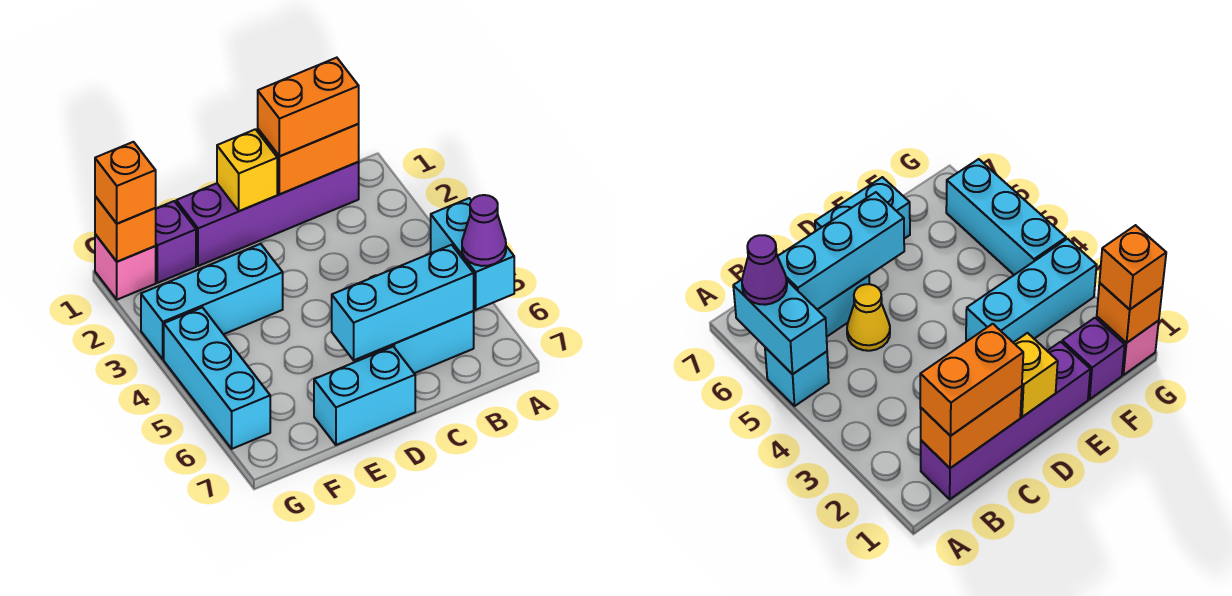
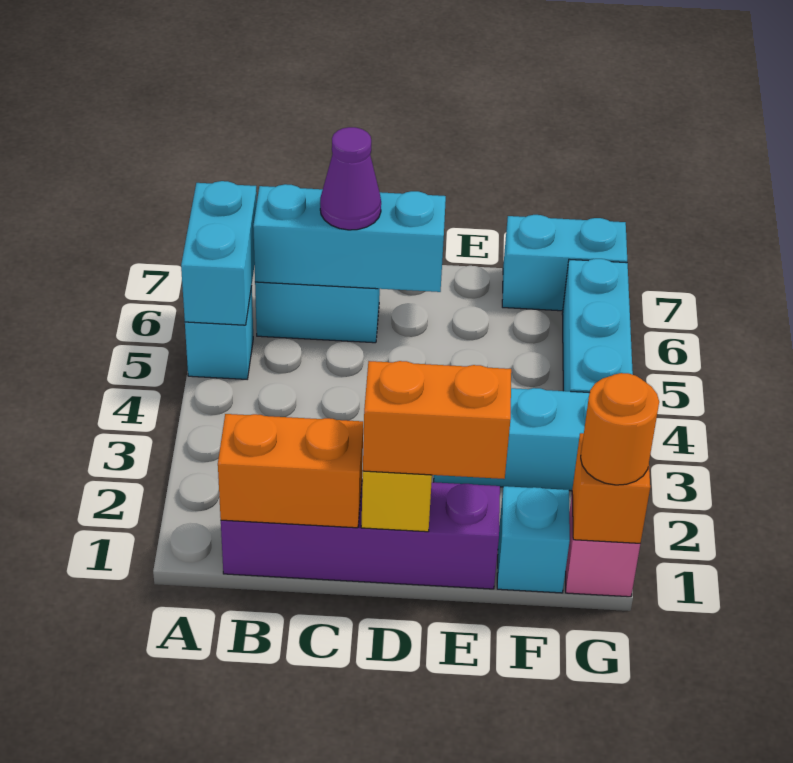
purple cone A6 level 3 -> purple cone C6 level 3
orange brick B1:C1 level 3 -> orange brick D1:E1 level 3
yellow cone C5 level 1 -> none
cyan brick D7:E7 level 1 -> cyan brick F7:G7 level 1
purple brick F1 level 1 -> cyan brick F1 level 1
orange brick G1 level 3 -> orange round brick G1 level 3

